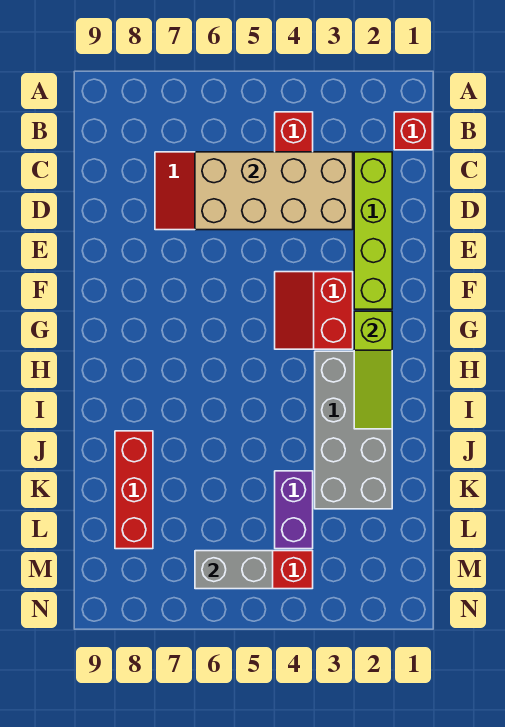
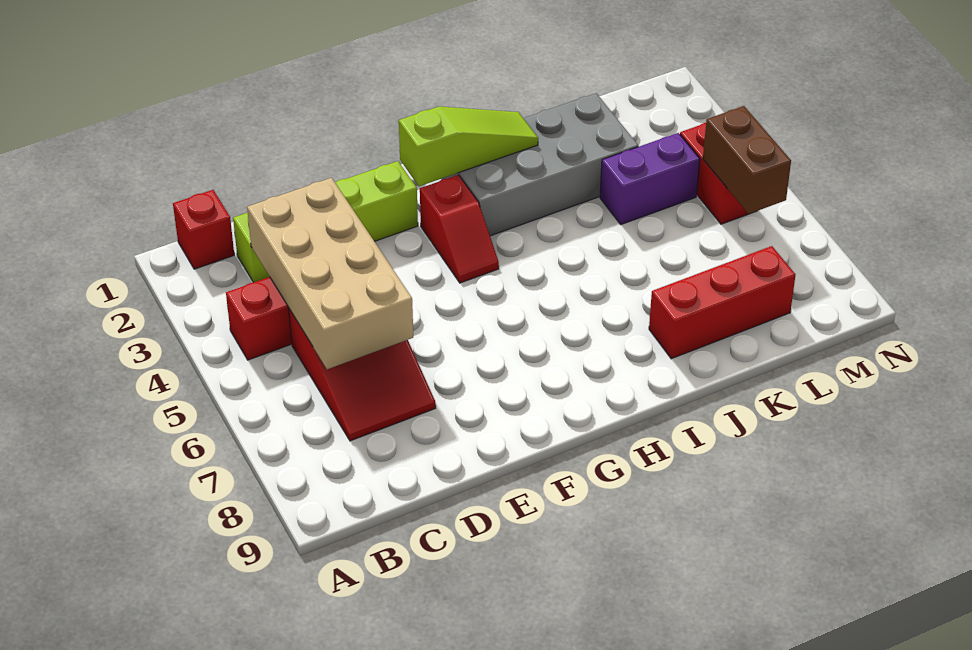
red slope F3:G4 level 1 top 3 -> red slope G3:G4 level 1 top 3
grey brick M5:M6 level 2 -> brown brick M5:M6 level 2

